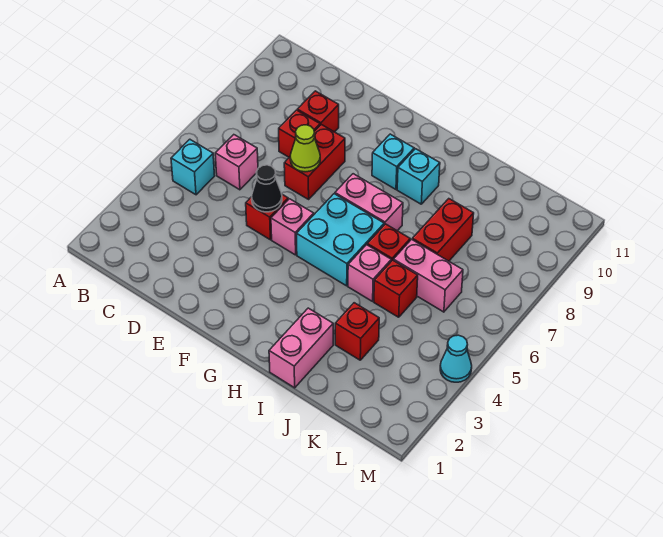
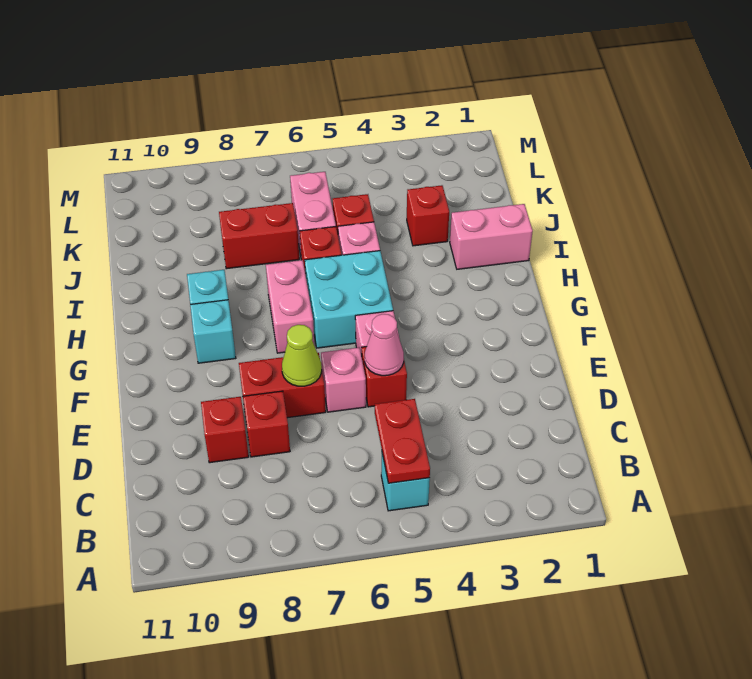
none -> red plate B5:C5 level 2
pink brick C6 level 1 -> pink brick E6 level 1
black cone E5 level 2 -> pink cone E5 level 2
cyan cone M4 level 1 -> none

